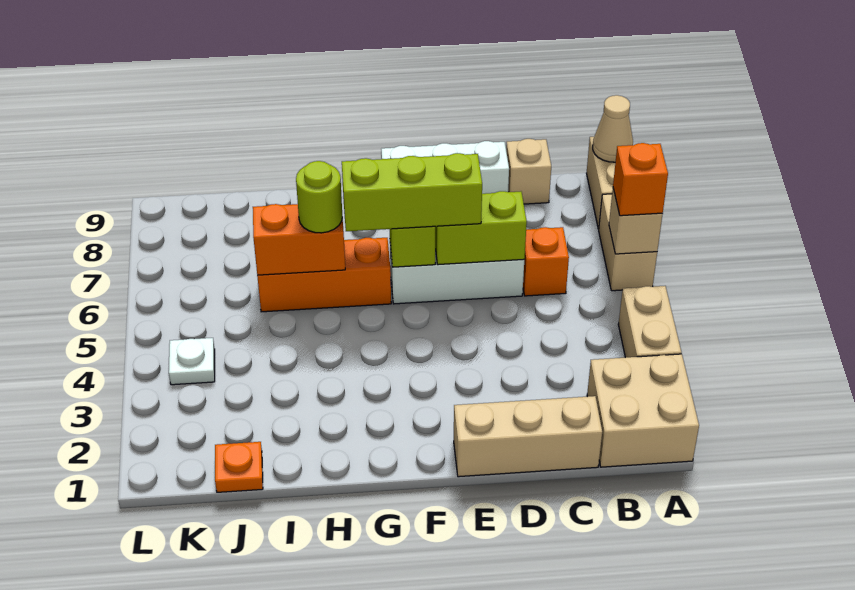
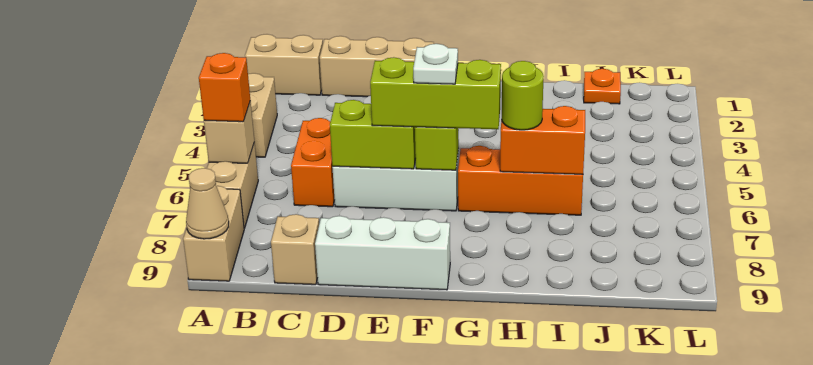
tan brick A1:B2 level 1 -> tan brick A1:B1 level 1
orange brick C6 level 1 -> orange brick C5:C6 level 1
white plate K4 level 1 -> white plate F6 level 4

